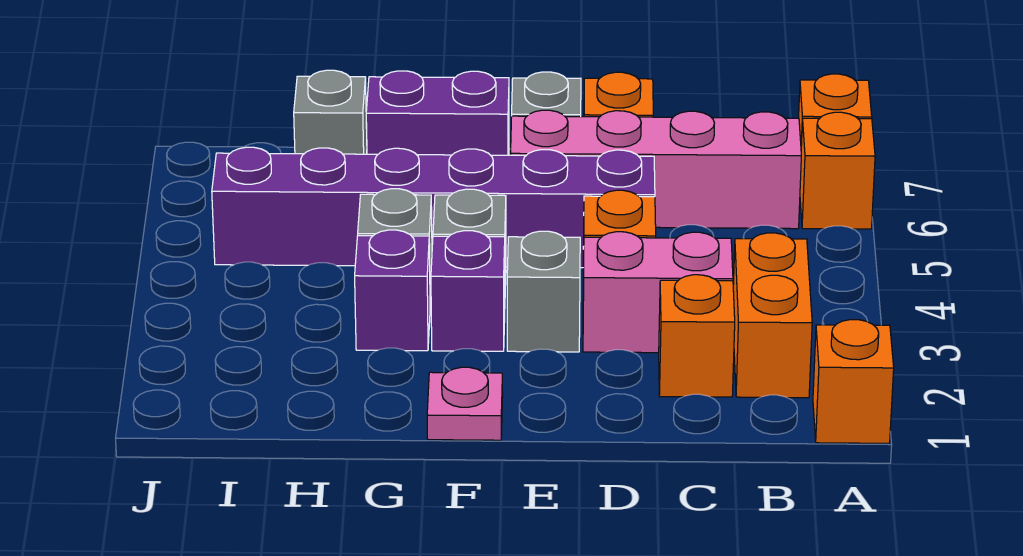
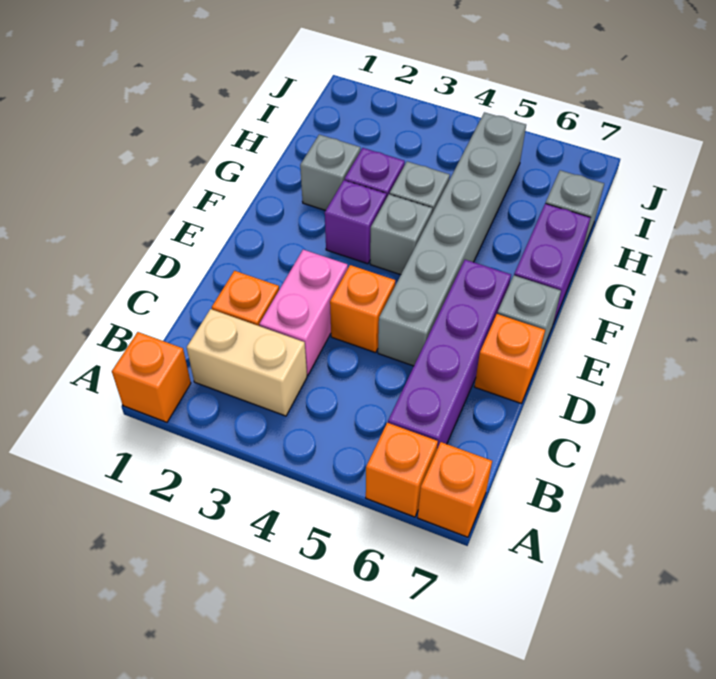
orange brick B2:B3 level 1 -> tan brick B2:B3 level 1
pink brick B6:E6 level 1 -> purple brick B6:E6 level 1
purple brick D5:I5 level 1 -> grey brick D5:I5 level 1
grey brick E3 level 1 -> grey brick G2 level 1
pink plate F1 level 1 -> none

